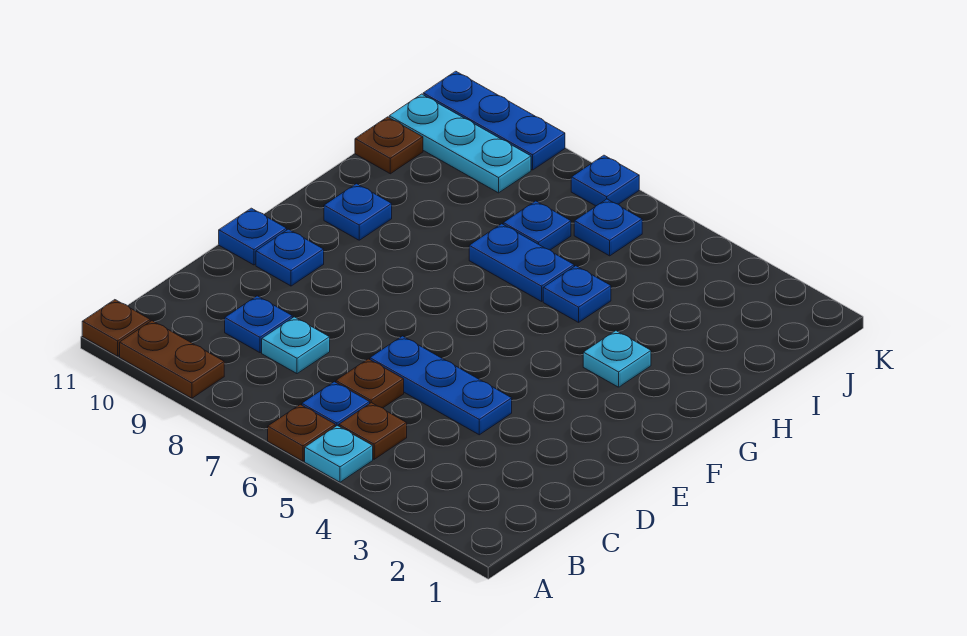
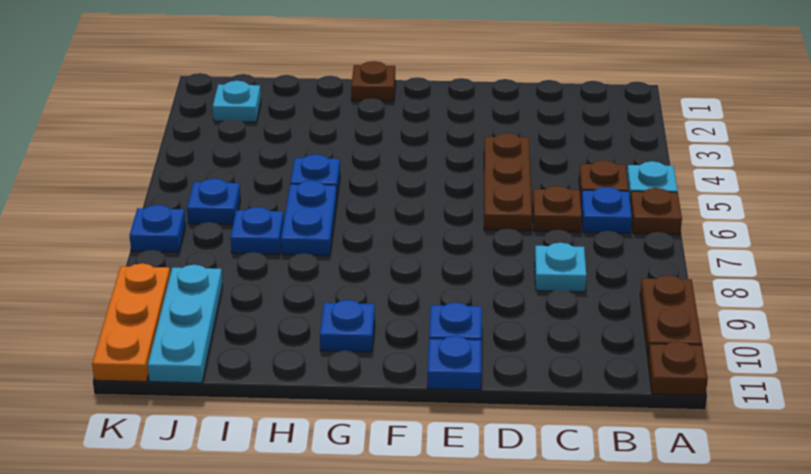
blue plate C9 level 1 -> none
blue plate D4:D6 level 1 -> brown plate D4:D6 level 1
cyan plate G3 level 1 -> cyan plate J2 level 1
brown plate I11 level 1 -> brown plate G1 level 1
blue plate K9:K11 level 1 -> orange plate K9:K11 level 1

